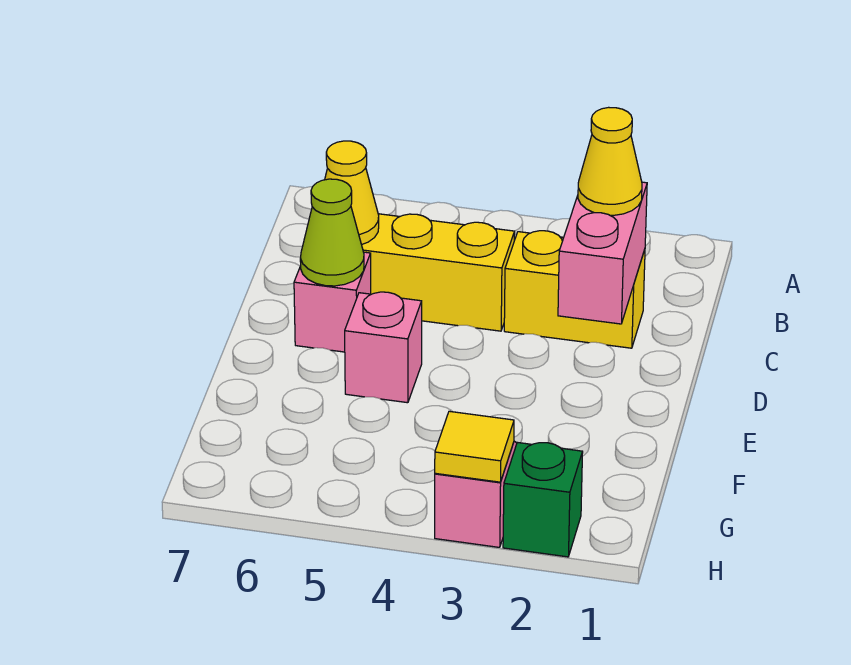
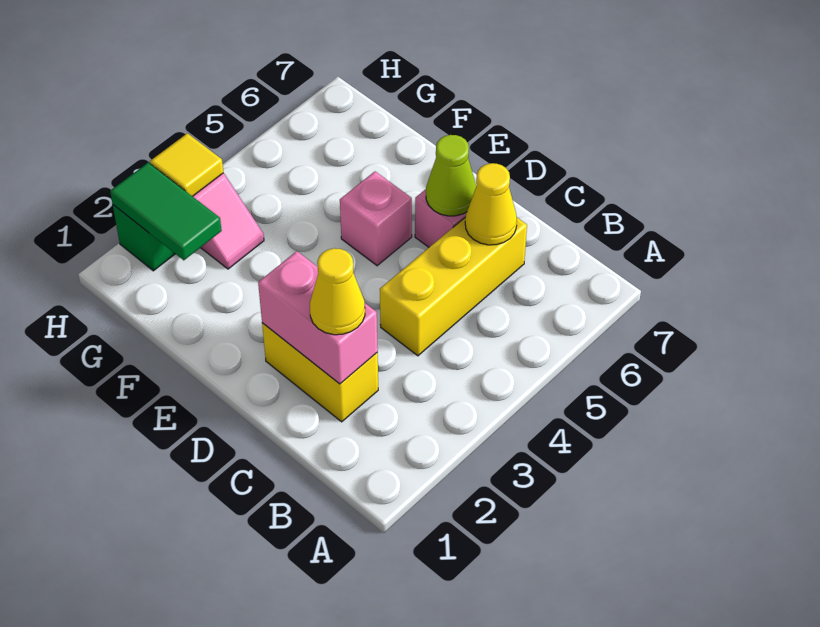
yellow brick C2:C3 level 1 -> yellow brick C2:D2 level 1
none -> green tile G2:H2 level 2

